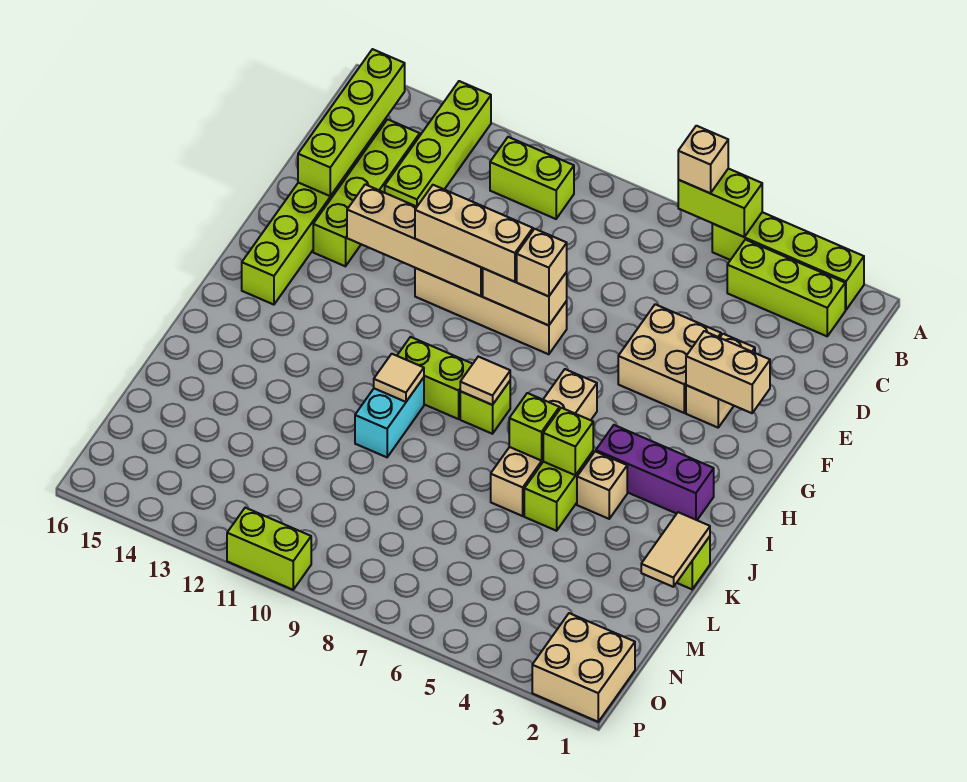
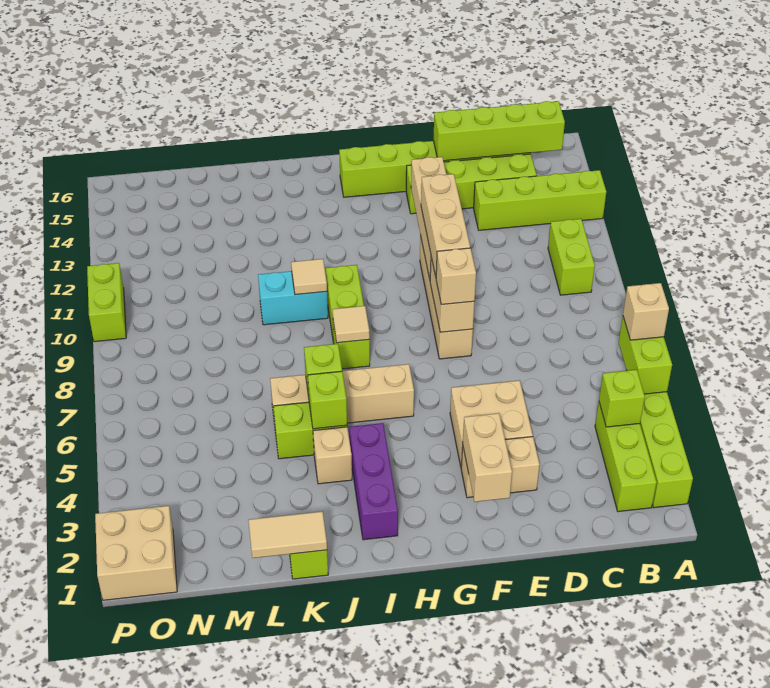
none -> lime brick B4 level 2

